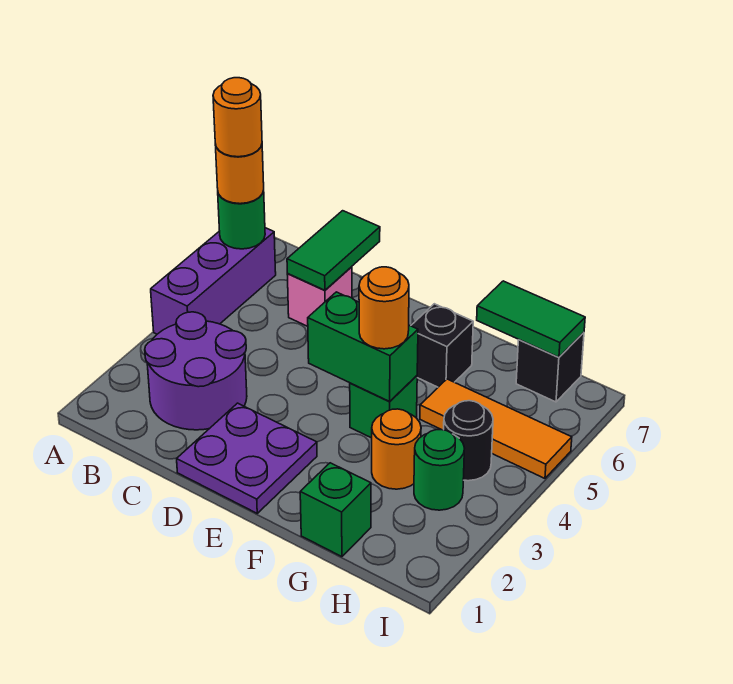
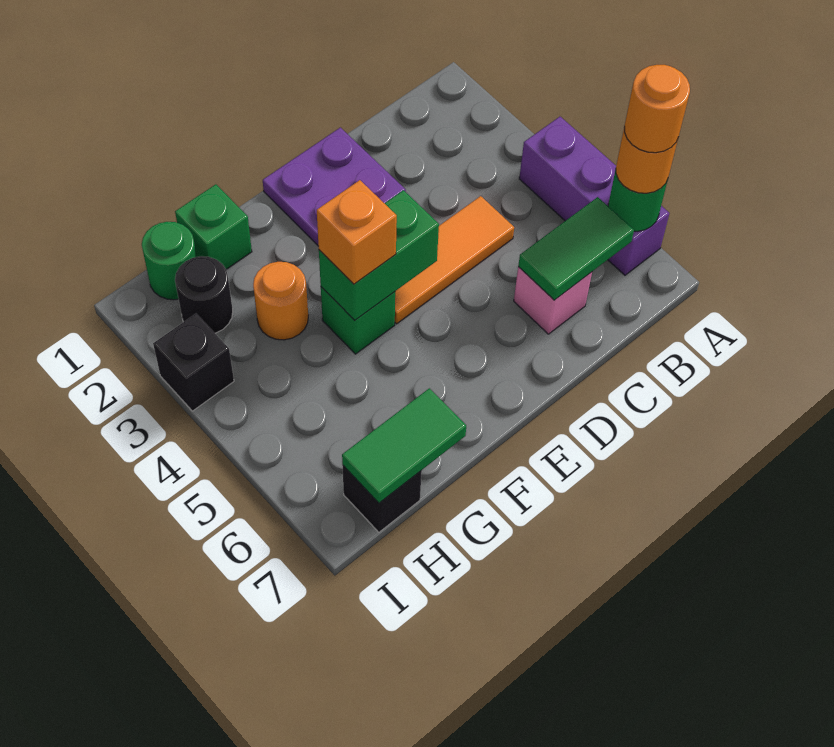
purple round brick B2:C3 level 1 -> none
green tile C6:C7 level 2 -> green tile B6:C6 level 2
orange round brick F4 level 3 -> orange brick F4 level 3
black brick F6 level 1 -> black brick I3 level 1
orange tile G5:I5 level 1 -> orange tile C4:E4 level 1
green round brick H3 level 1 -> green round brick H1 level 1
black round brick H4 level 1 -> black round brick H2 level 1

